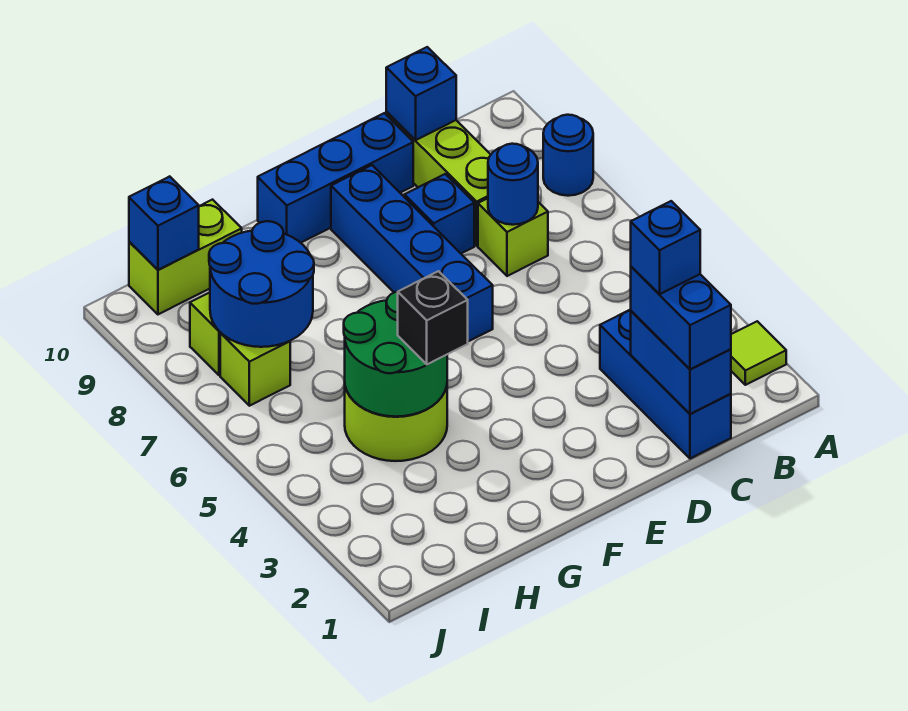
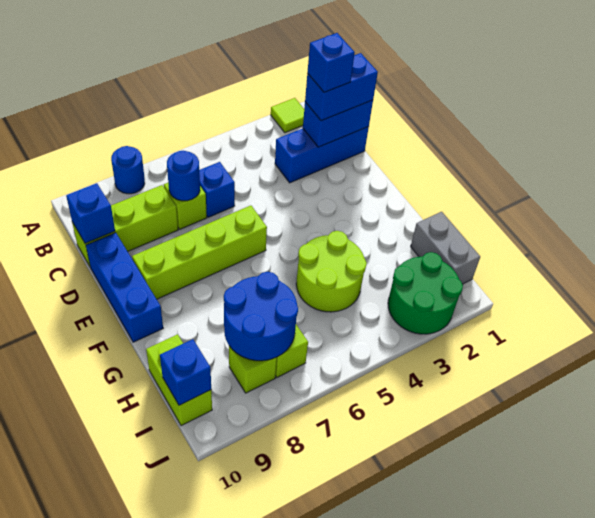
blue brick D8 level 1 -> blue brick C6 level 1
blue brick E6:E9 level 1 -> lime brick E6:E9 level 1
green round brick G4:H5 level 2 -> green round brick I2:J3 level 1
black brick G4 level 3 -> none
none -> grey brick H1:I1 level 1

